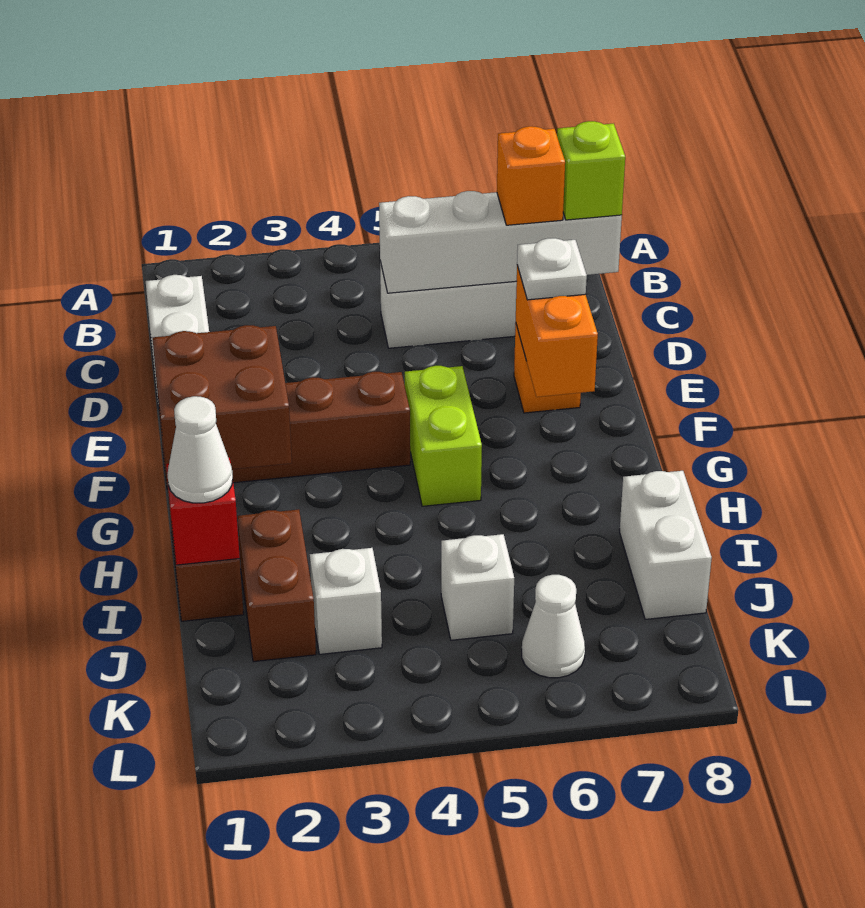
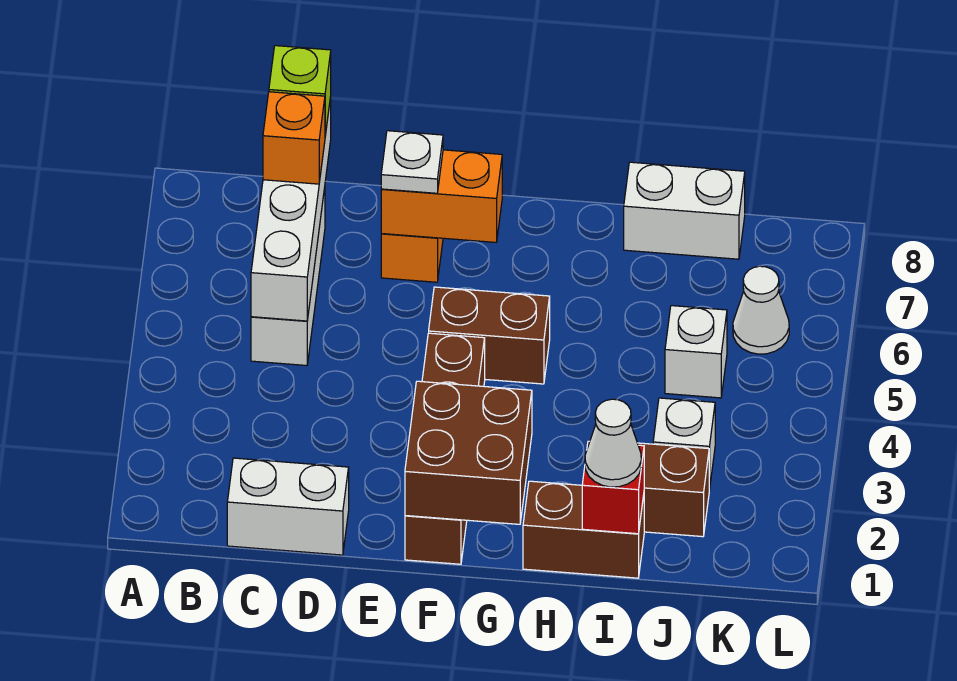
lime brick F5:G5 level 1 -> brown brick F5:G5 level 1

